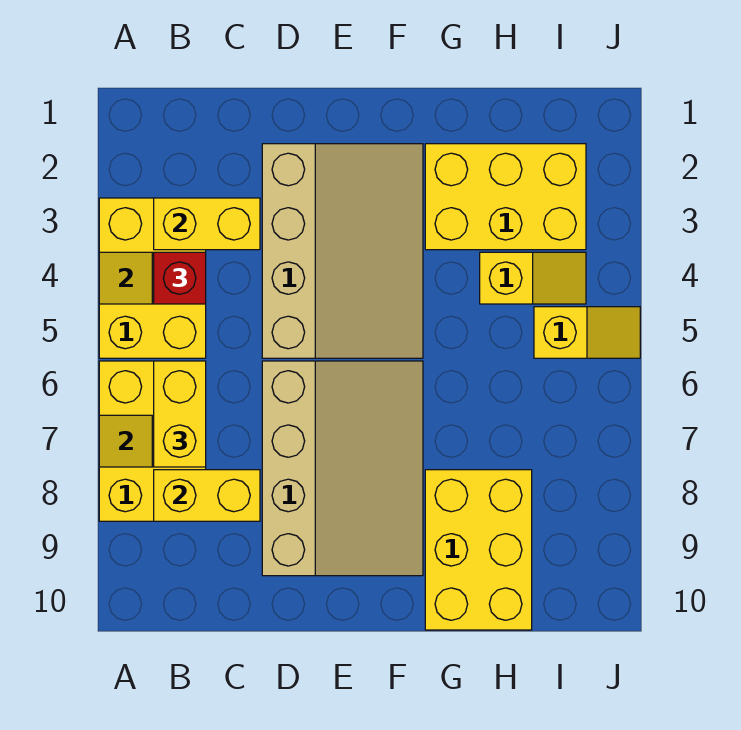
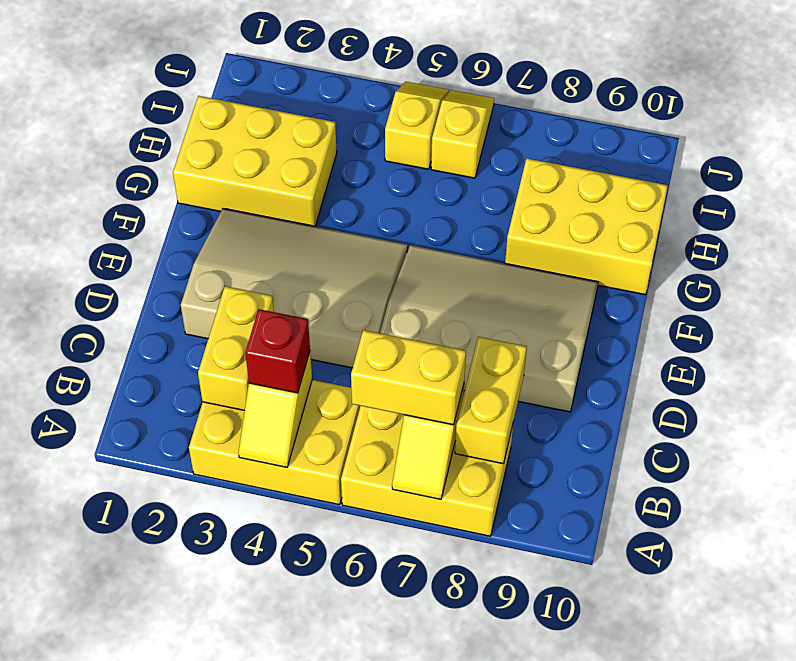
yellow brick G2:I3 level 1 -> yellow brick G1:H3 level 1
yellow slope H4:I4 level 1 top H -> yellow slope I6:J6 level 1 top I

